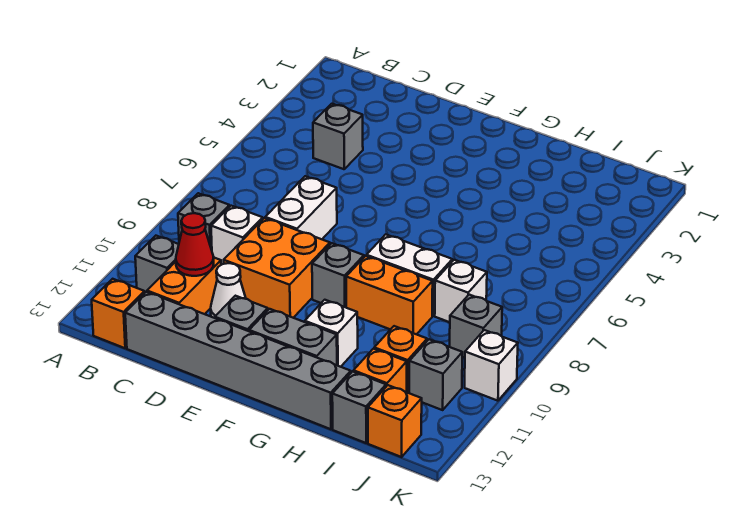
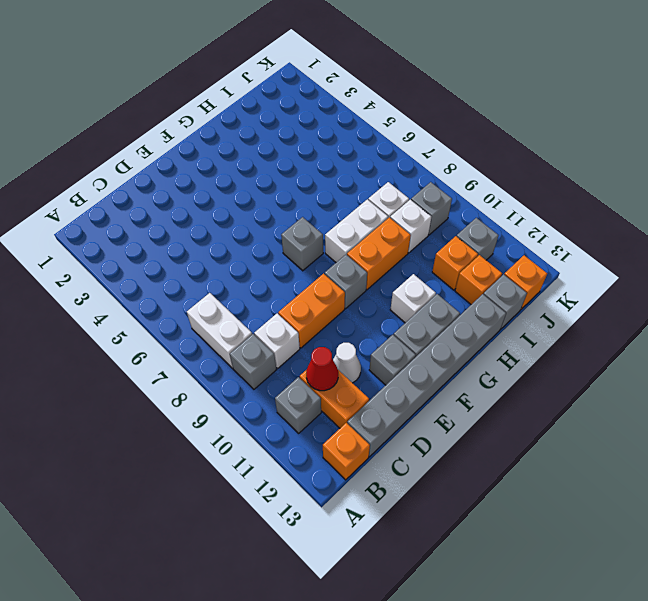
grey brick C4 level 1 -> grey brick F7 level 1
white brick D7:D8 level 1 -> white brick B7:B8 level 1
orange brick D9:E10 level 1 -> orange brick D9:E9 level 1
white brick K10 level 1 -> white brick I9 level 1

